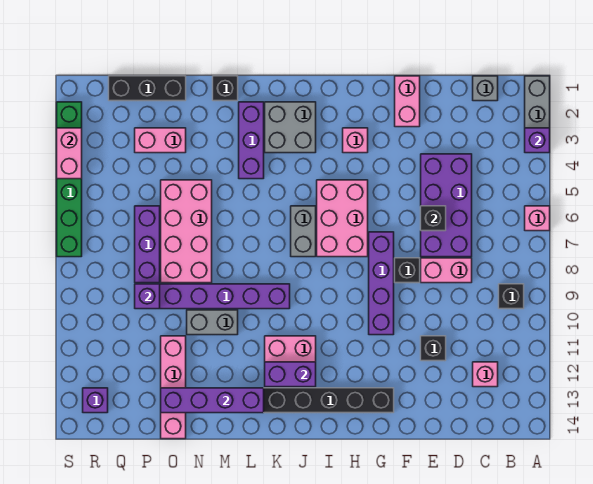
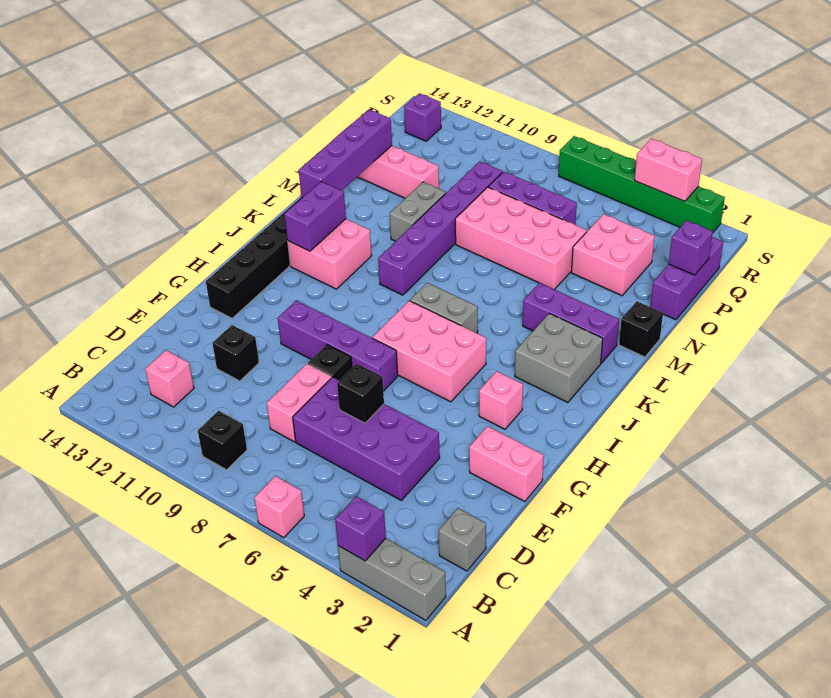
black brick O1:Q1 level 1 -> purple brick O1:Q1 level 1
pink brick O3:P3 level 1 -> pink brick O3:P4 level 1
purple brick P9 level 2 -> purple brick P1 level 2

